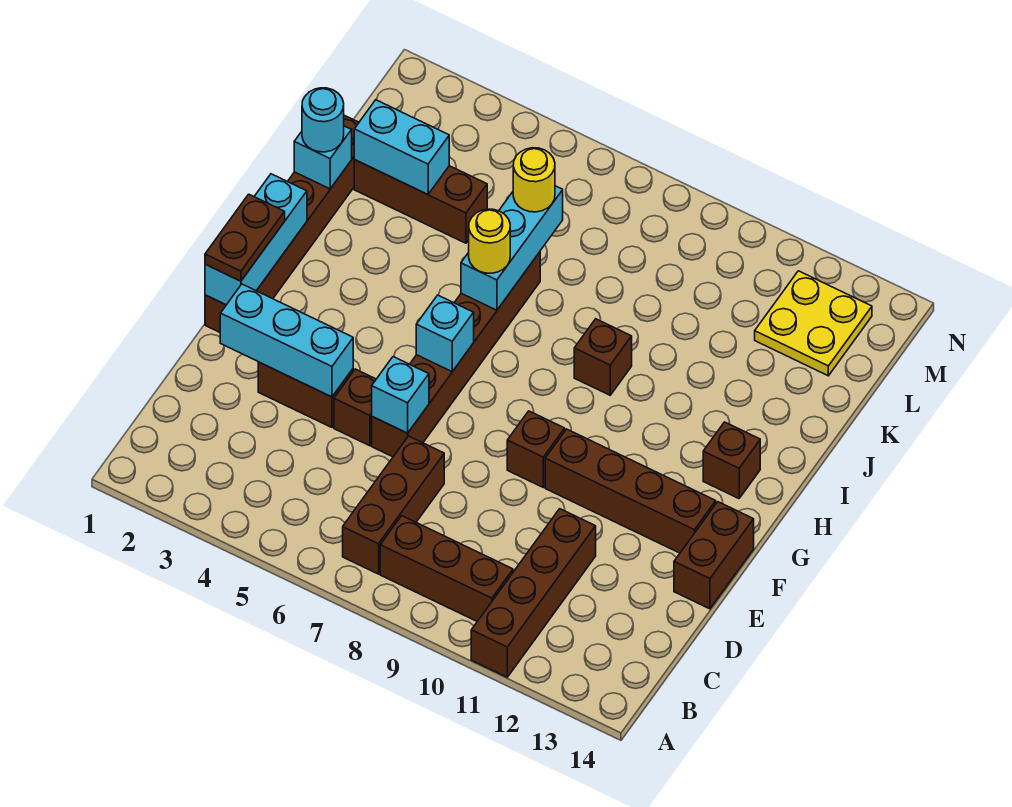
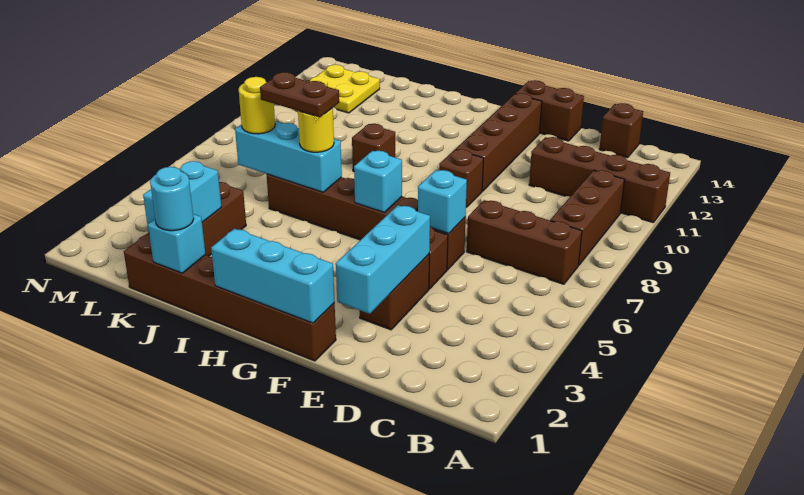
brown plate F1:G1 level 3 -> brown plate I6:J6 level 4
brown brick H13 level 1 -> brown brick C14 level 1

